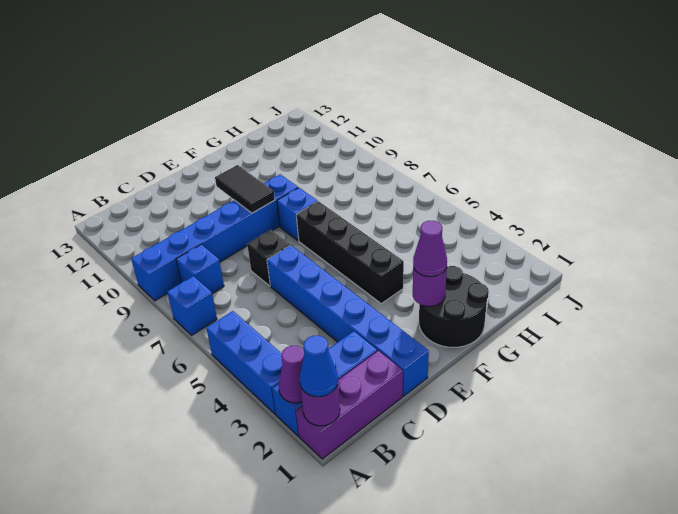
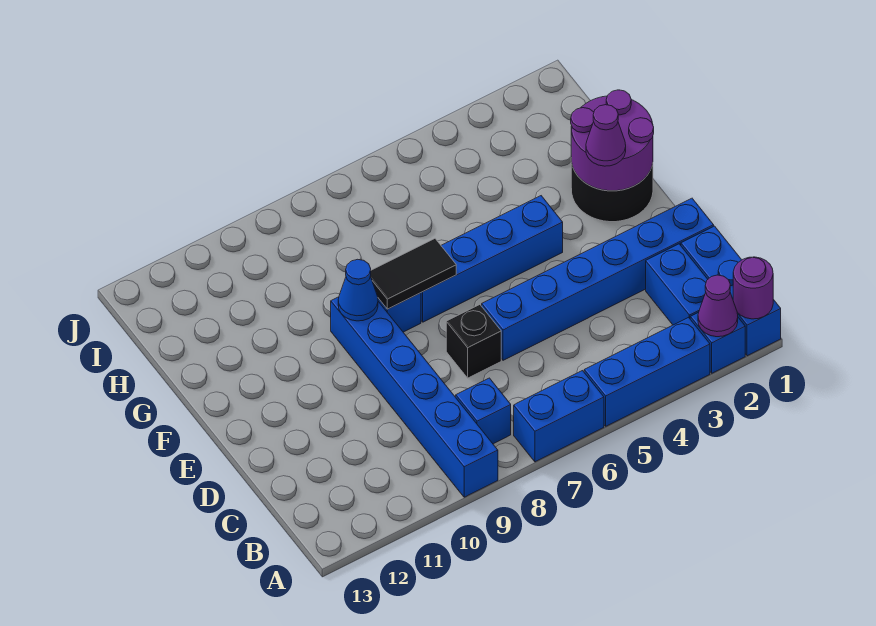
purple brick A1:C1 level 1 -> blue brick A1:C1 level 1
blue cone A1 level 3 -> blue cone F9 level 2
blue brick A7 level 1 -> blue brick A6:A7 level 1
black tile E9:E10 level 2 -> black tile F7:F8 level 2
purple round brick F2 level 2 -> purple round brick F1:G2 level 2
black brick F4:F7 level 1 -> blue brick F4:F7 level 1

